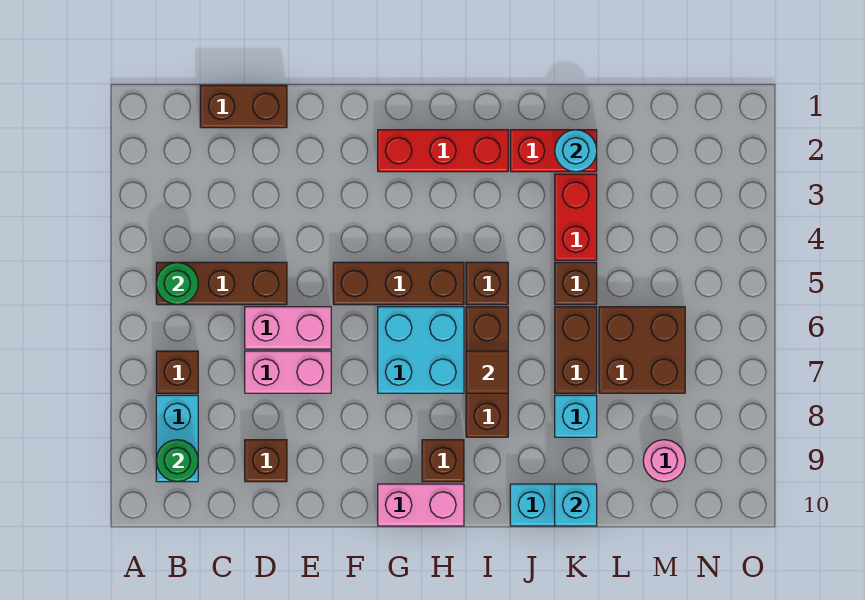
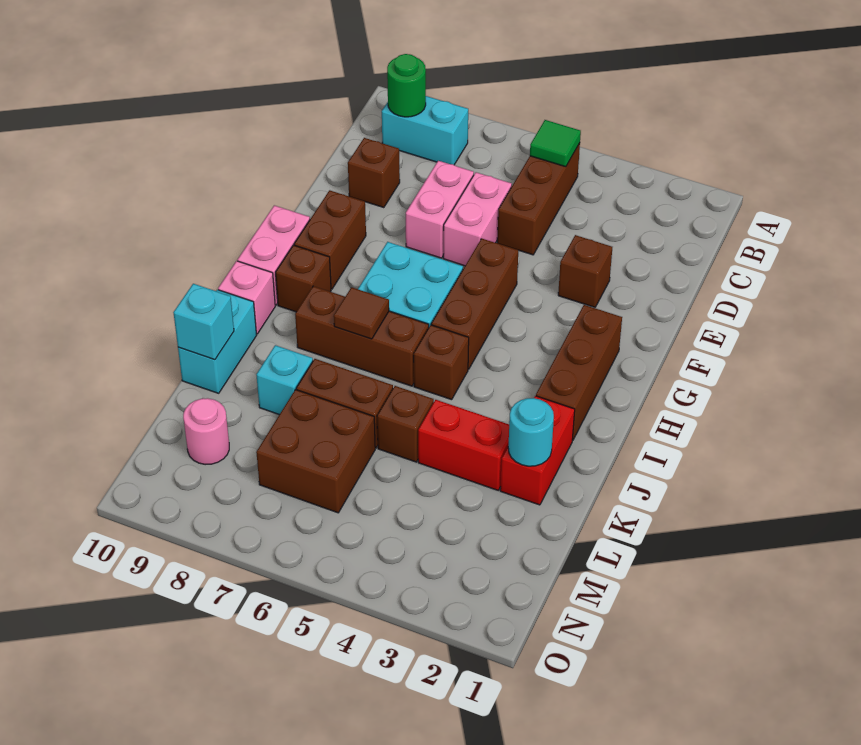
green round brick B5 level 2 -> green tile B5 level 2
brown brick B7 level 1 -> brown brick E3 level 1
brown brick C1:D1 level 1 -> brown brick F9:G9 level 1
red brick G2:I2 level 1 -> brown brick G2:I2 level 1
none -> pink brick I10 level 1

